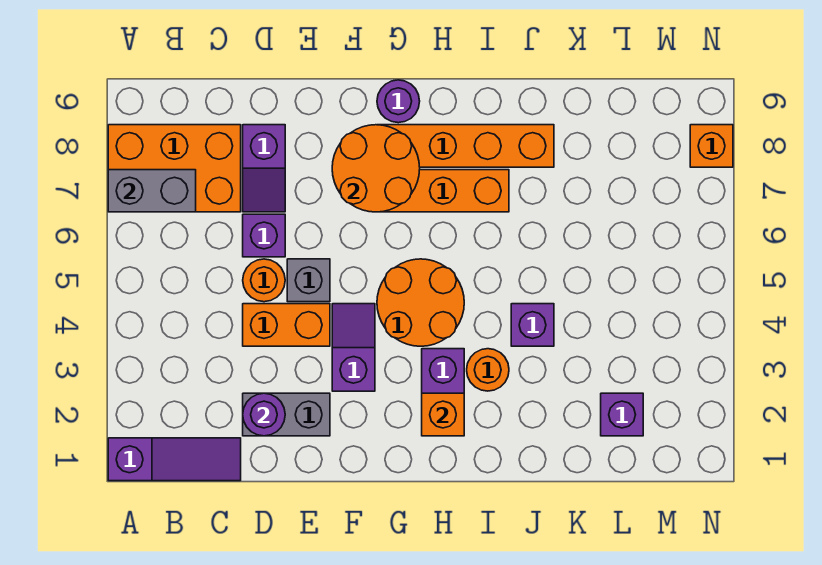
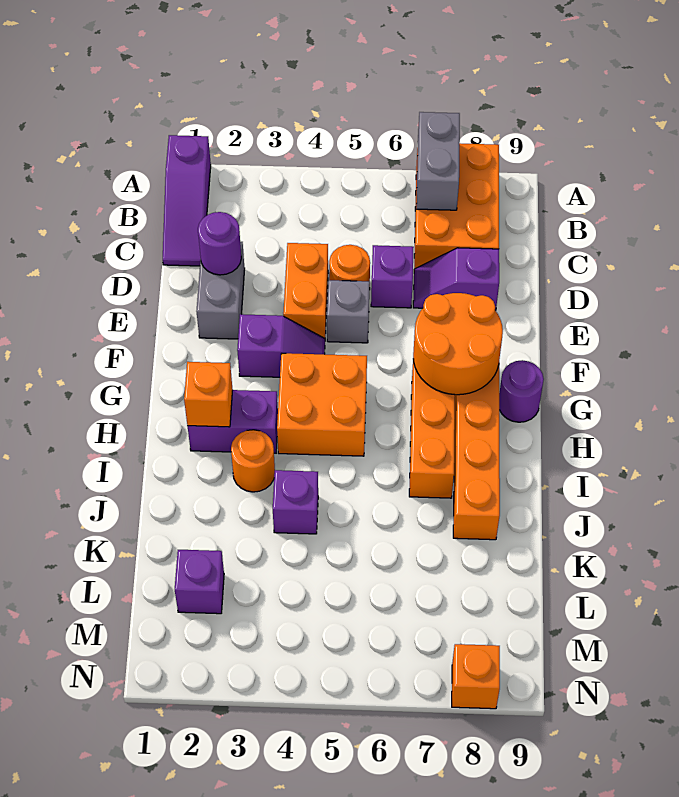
orange round brick G4:H5 level 1 -> orange brick G4:H5 level 1

